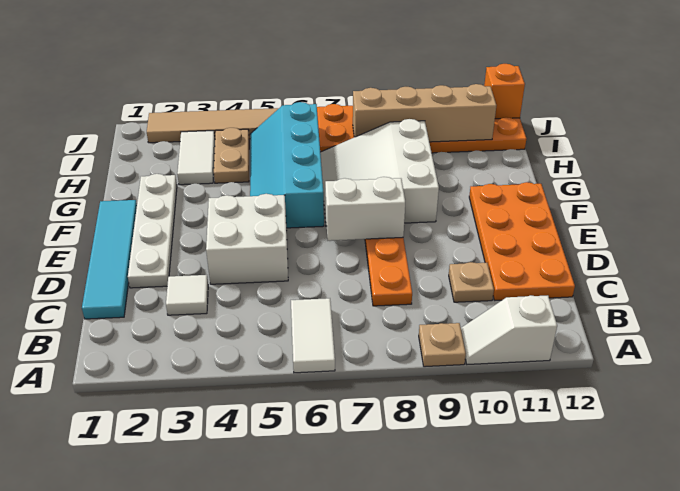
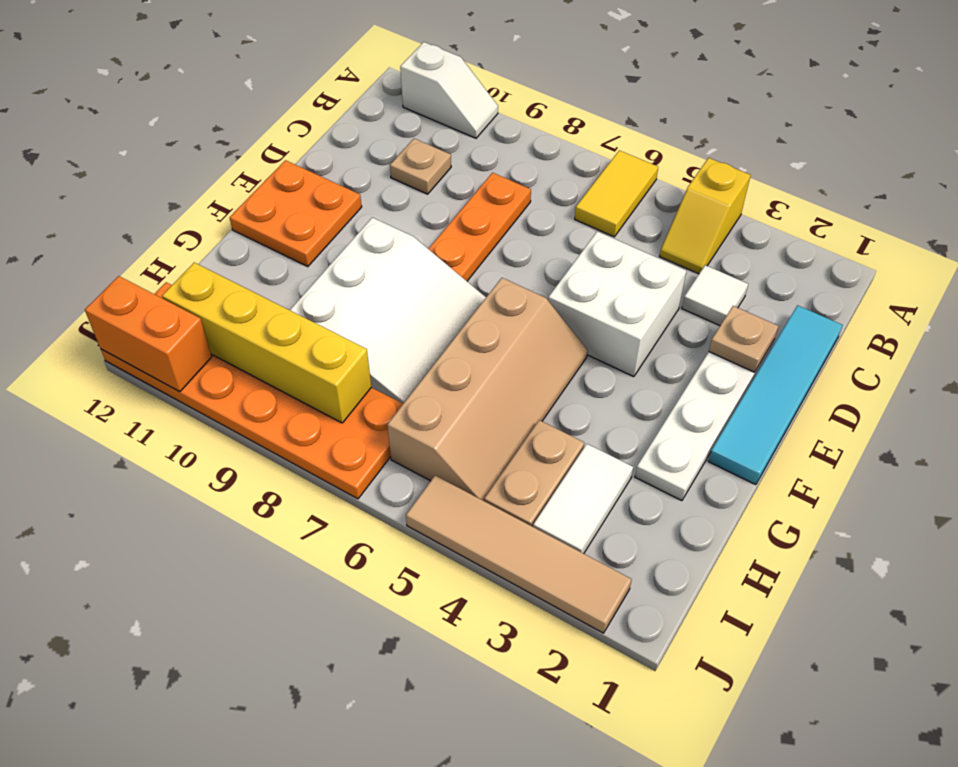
none -> yellow slope A4:B4 level 1 top A
white tile A6:B6 level 1 -> yellow tile A6:B6 level 1
tan plate A9 level 1 -> tan plate D2 level 2
orange plate C11:F12 level 1 -> orange plate E11:F12 level 1
white brick E7:E8 level 2 -> none
cyan slope F5:I6 level 1 top 6 -> tan slope F5:I6 level 1 top 6
tan brick I8:I11 level 2 -> yellow brick I8:I11 level 2
orange brick J12 level 2 -> orange brick J11:J12 level 2

